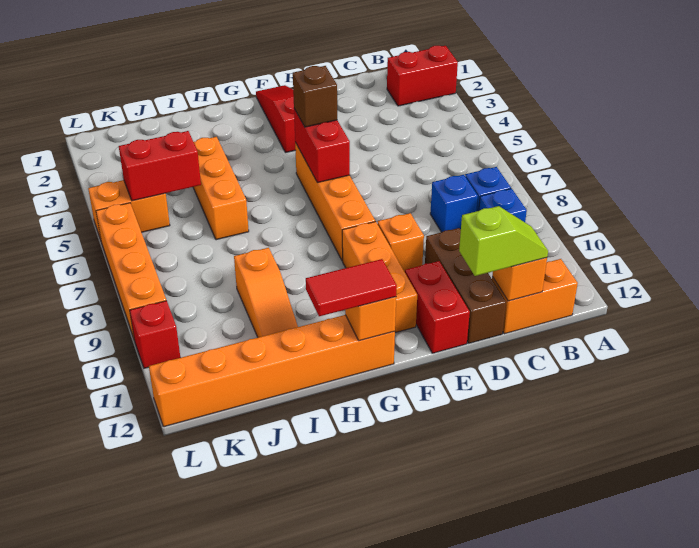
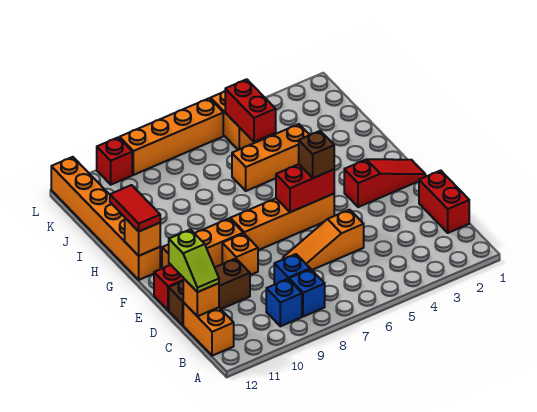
red brick A2:B2 level 1 -> red brick C1:D1 level 1
orange slope I9:I11 level 1 top 9 -> orange slope D5:D7 level 1 top 5

